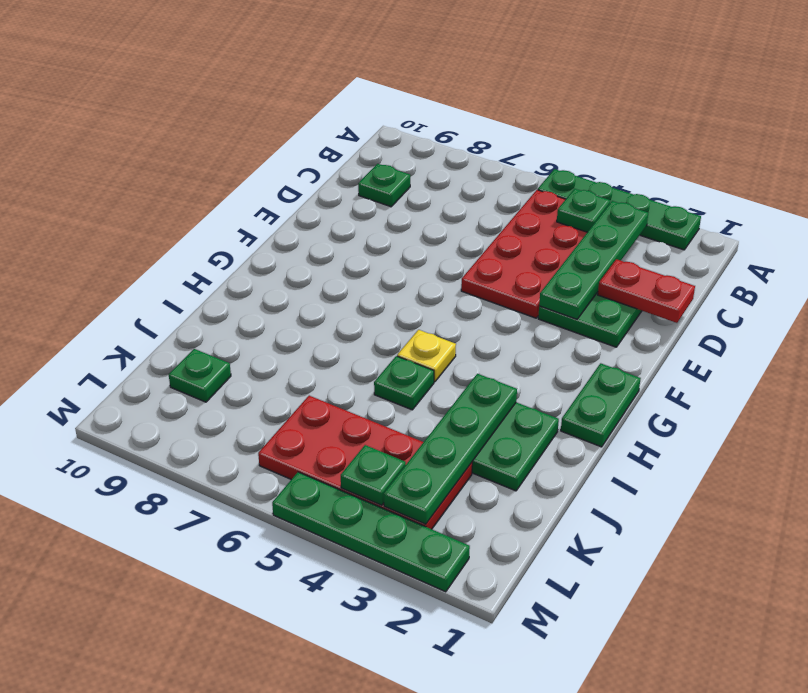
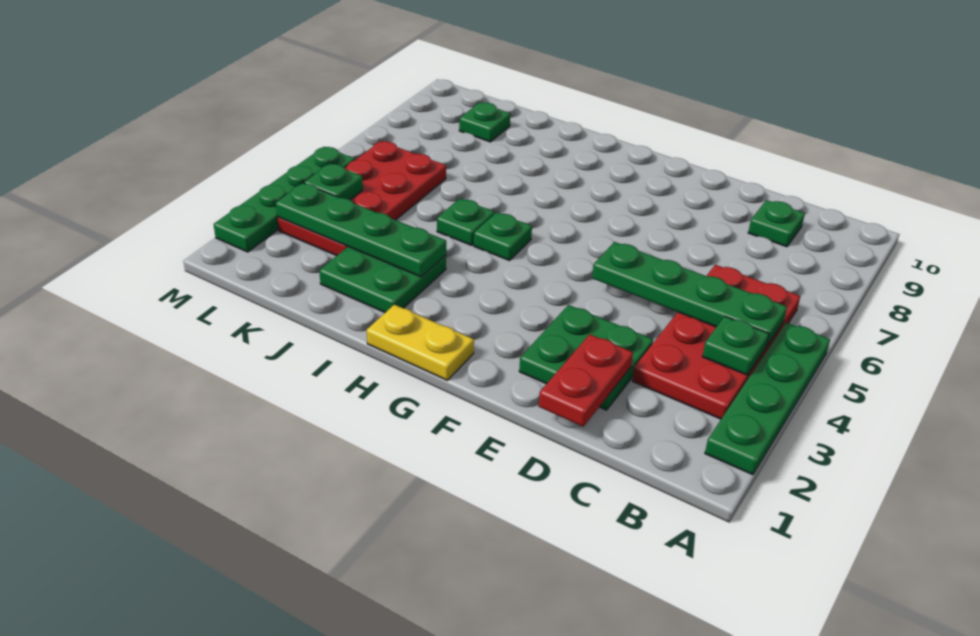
green plate B3:E3 level 2 -> green plate B5:E5 level 2
red plate B4:E5 level 1 -> red plate B3:C6 level 1
green plate G1:H1 level 1 -> yellow plate G1:H1 level 1
yellow plate H5 level 1 -> green plate H5 level 1

